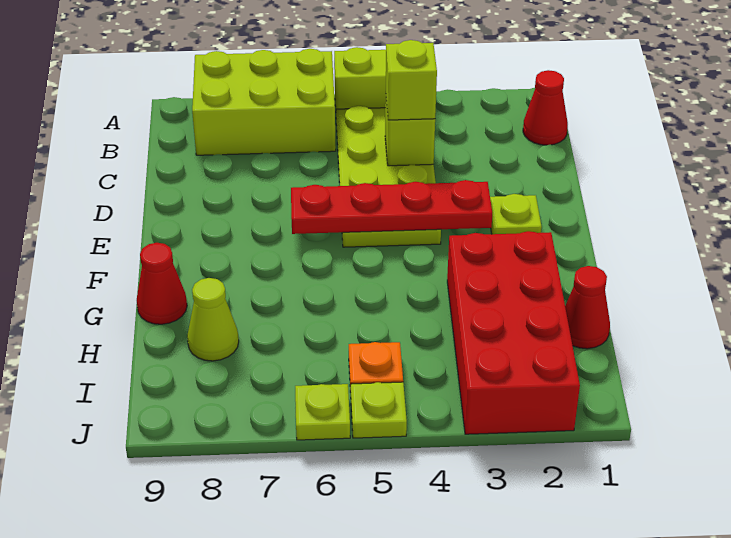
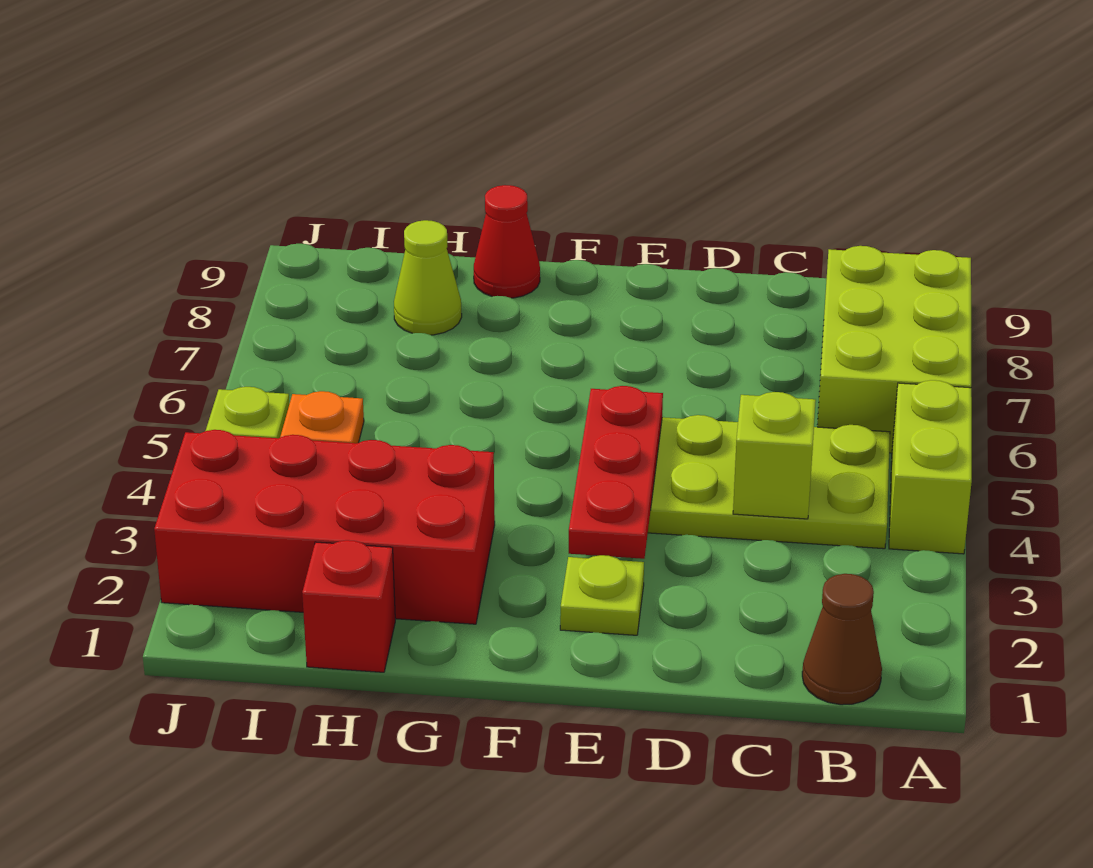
red cone B1 level 1 -> brown cone B1 level 1
lime brick C4 level 3 -> none
red plate E3:E6 level 2 -> red plate E3:E5 level 2
red cone H1 level 1 -> red brick H1 level 1
lime plate J6 level 1 -> none

